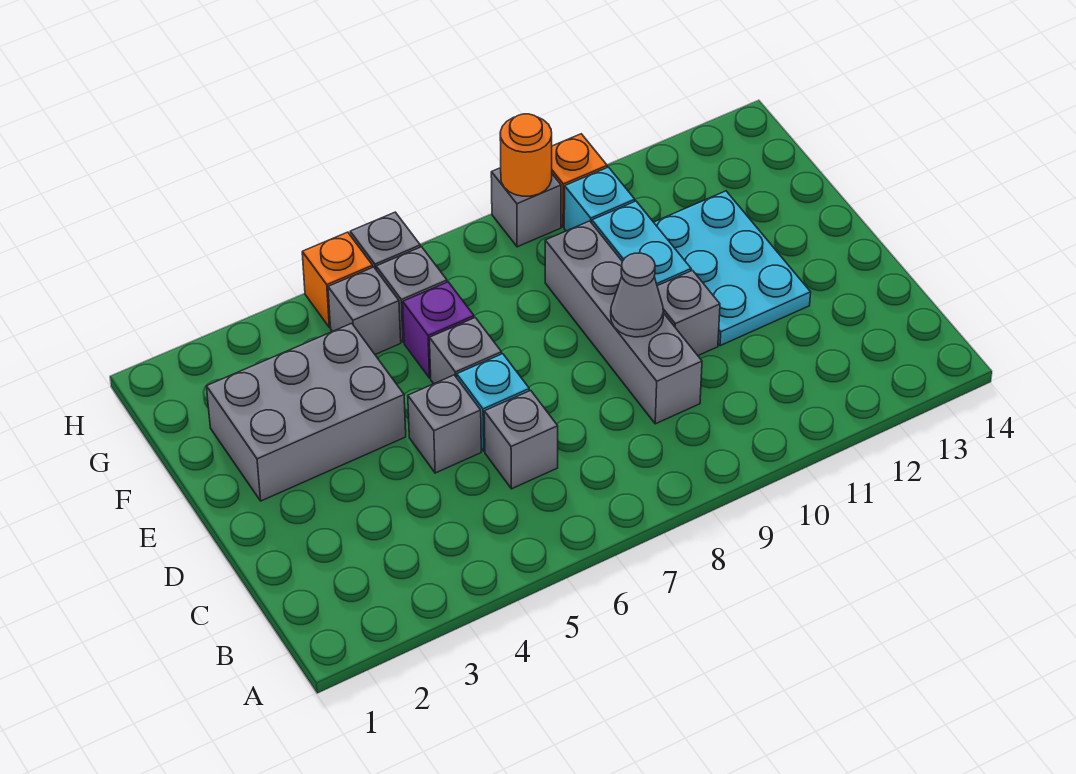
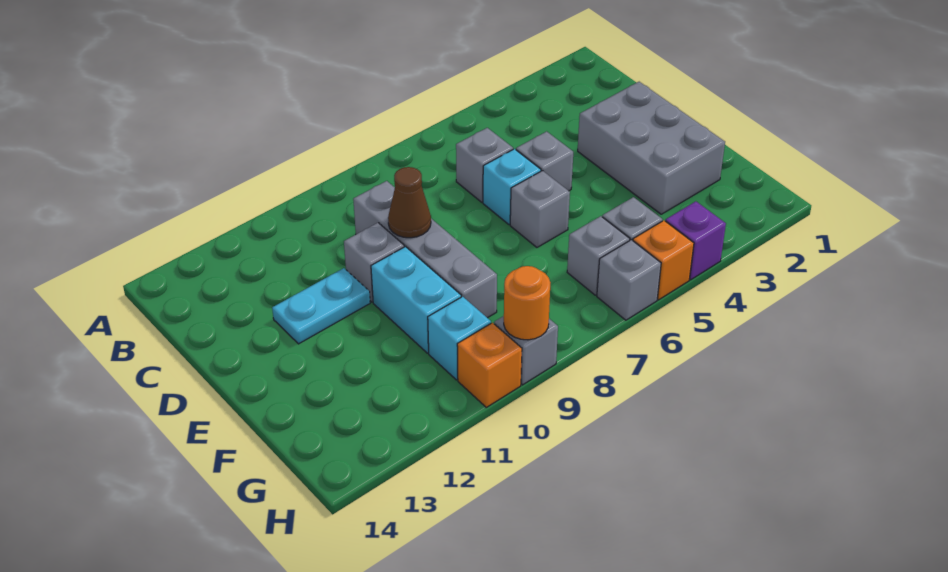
grey cone D9 level 2 -> brown cone D9 level 2
cyan plate D11:F12 level 1 -> cyan plate D11:D12 level 1
grey brick E2:F4 level 1 -> grey brick D2:F3 level 1
purple brick F6 level 1 -> purple brick H4 level 1

